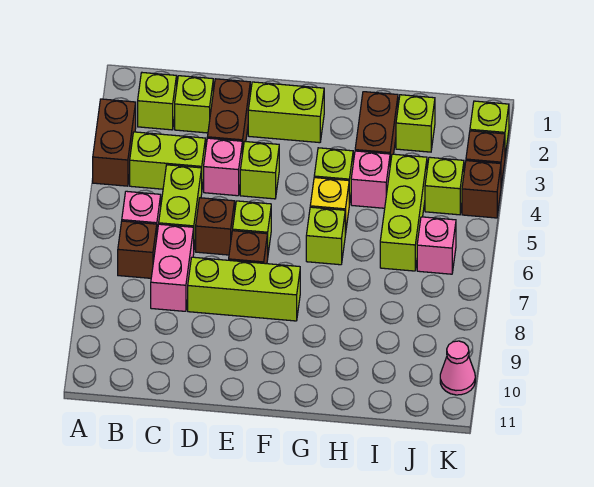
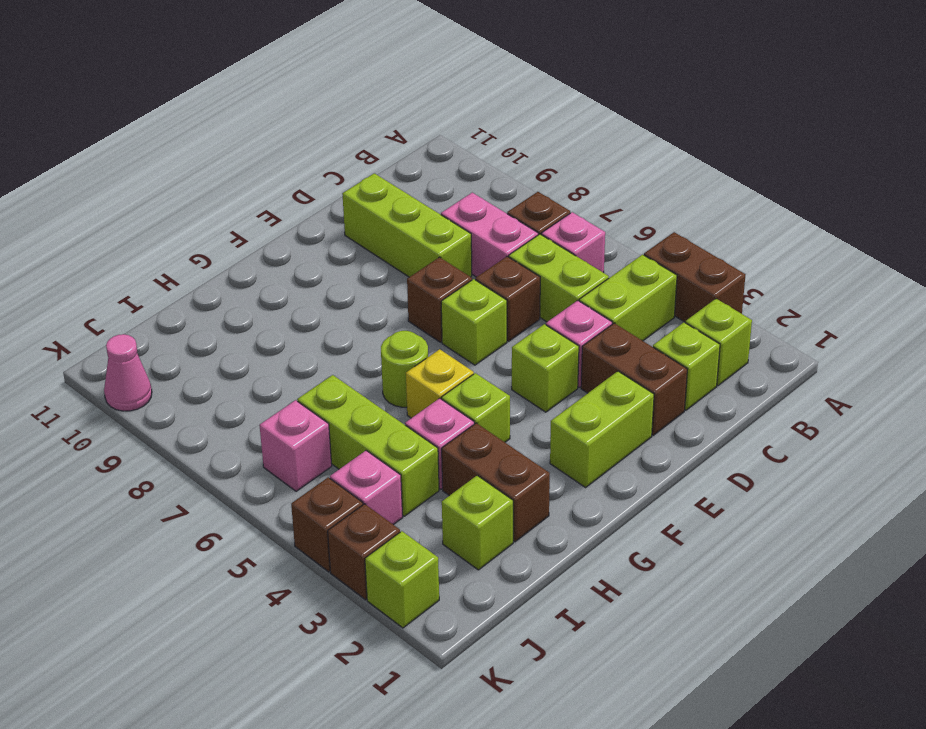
lime brick D8:F8 level 1 -> lime brick D8:D10 level 1
lime brick G6 level 1 -> lime round brick G6 level 1
lime brick J4 level 1 -> pink brick J4 level 1

